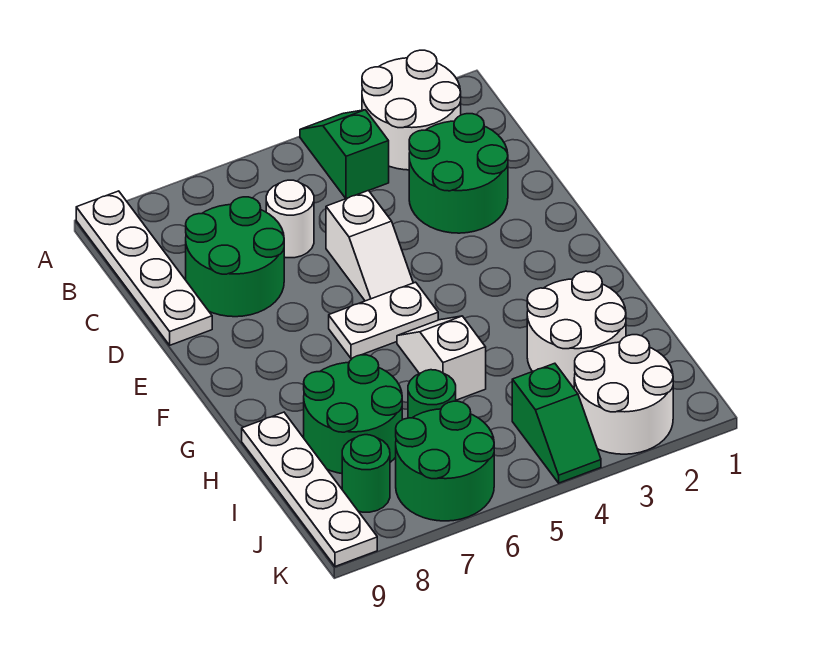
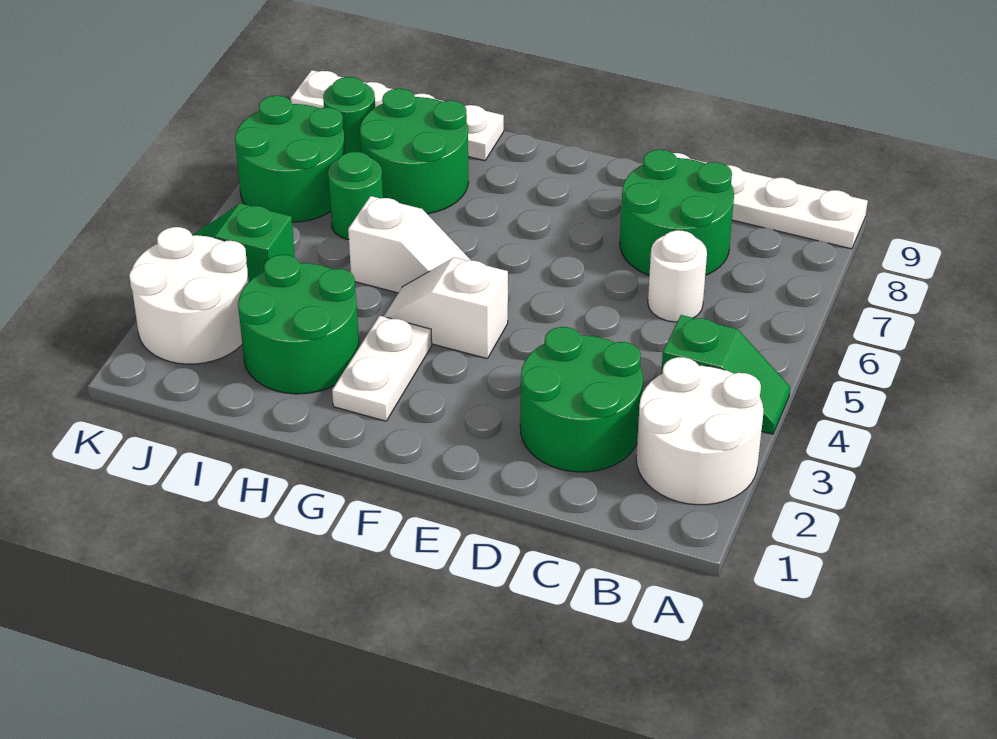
white slope D5:E5 level 1 top D -> white slope F4:G4 level 1 top F
white plate F5:F6 level 1 -> white plate G2:G3 level 1
white round brick H2:I3 level 1 -> green round brick H2:I3 level 1

